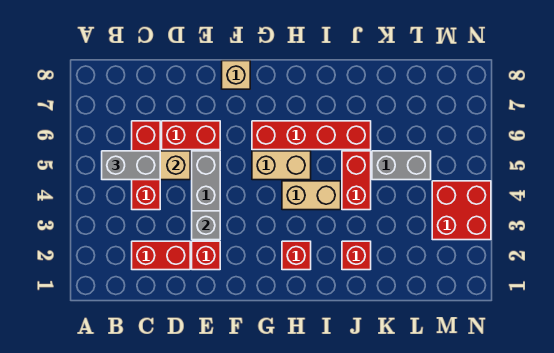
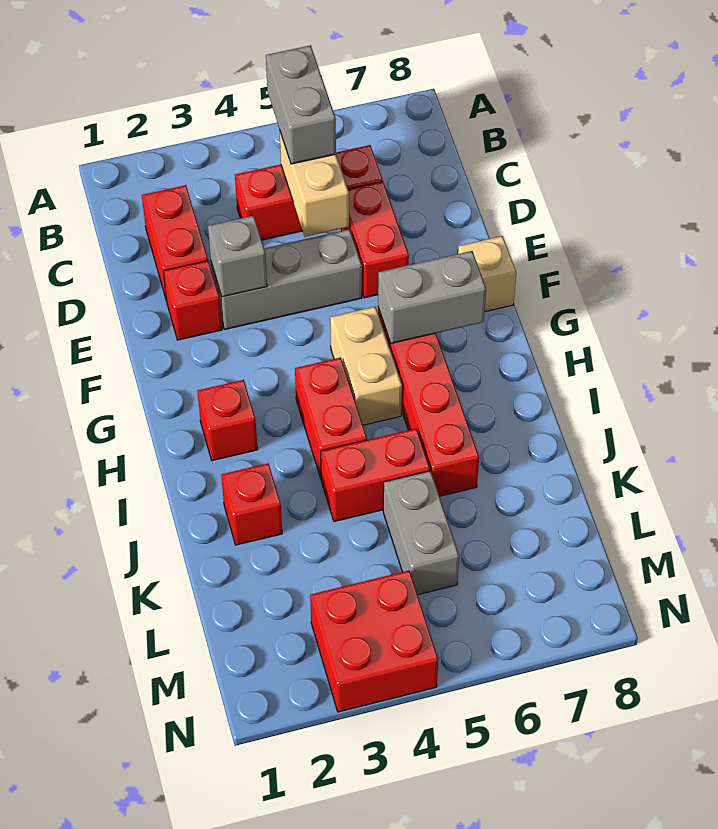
none -> grey brick G6:G7 level 2
tan brick H4:I4 level 1 -> red brick H4:I4 level 1

